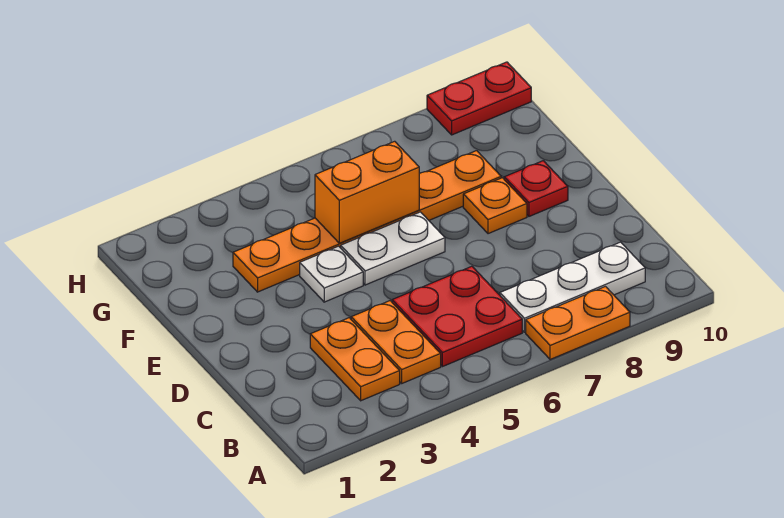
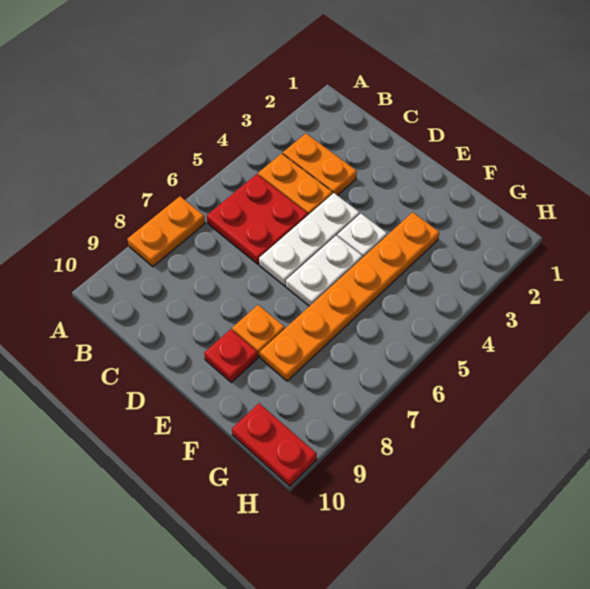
white plate B7:B9 level 1 -> white plate D4:D6 level 1
orange brick F5:F6 level 2 -> none
red plate H9:H10 level 1 -> red plate G10:H10 level 1

